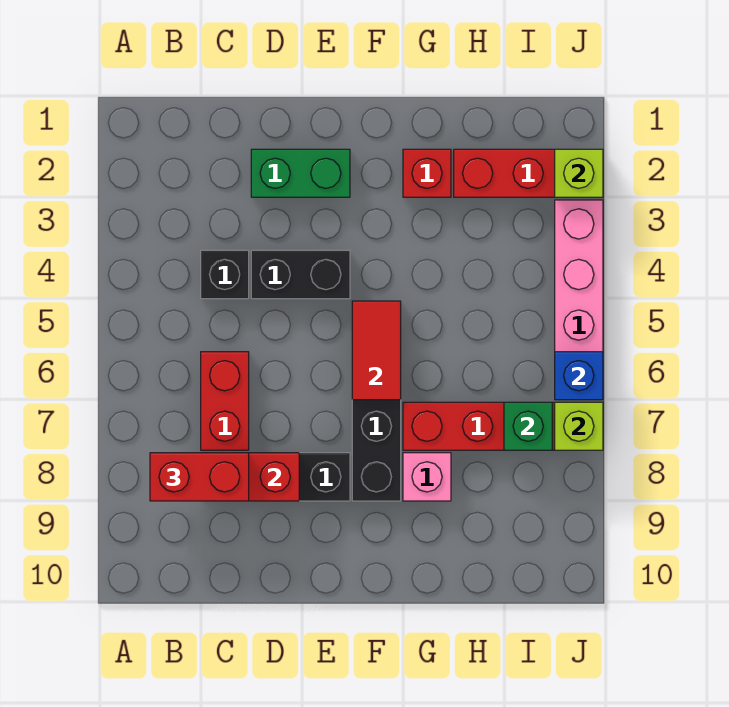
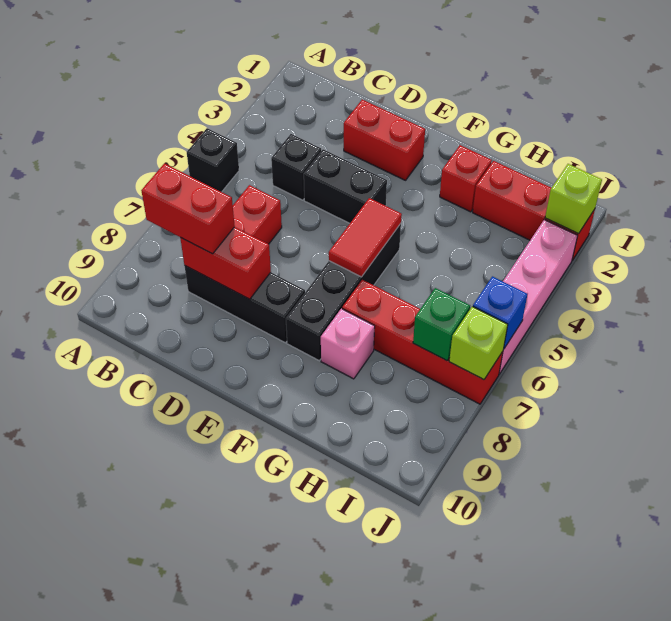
none -> black brick A5 level 1
green brick D2:E2 level 1 -> red brick D2:E2 level 1

